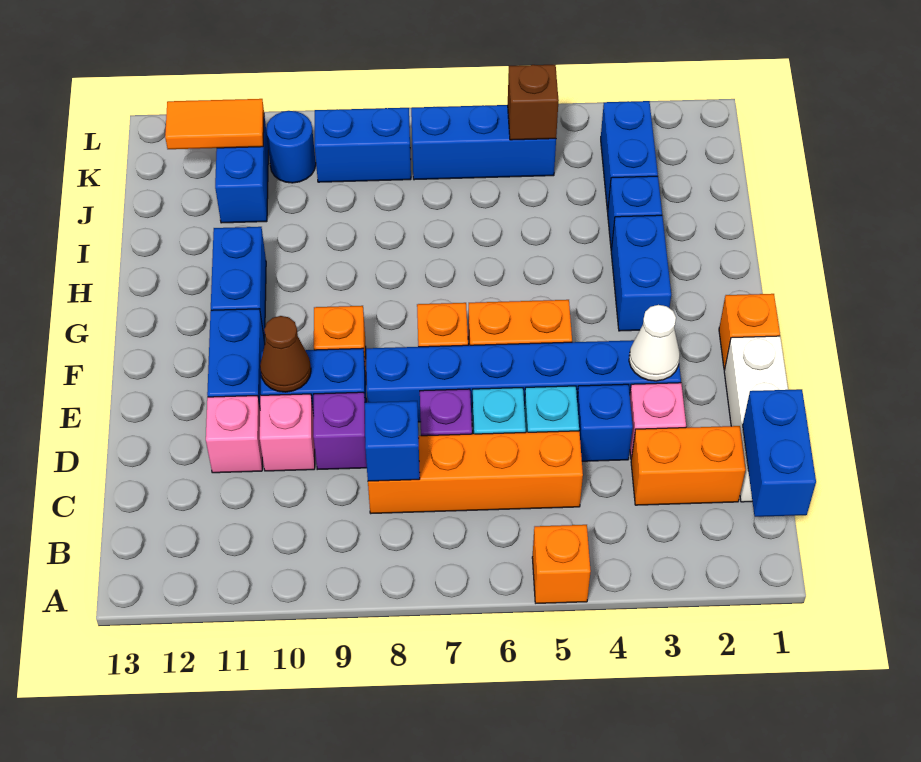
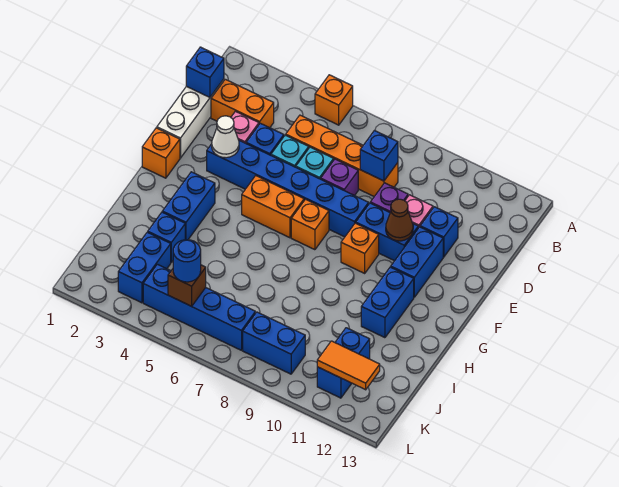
blue brick B1:C1 level 2 -> blue brick C1 level 2
pink brick D11 level 1 -> blue brick D11 level 1
blue brick K5:K7 level 1 -> blue brick K4:K7 level 1
blue round brick K10 level 1 -> blue round brick K5 level 3

